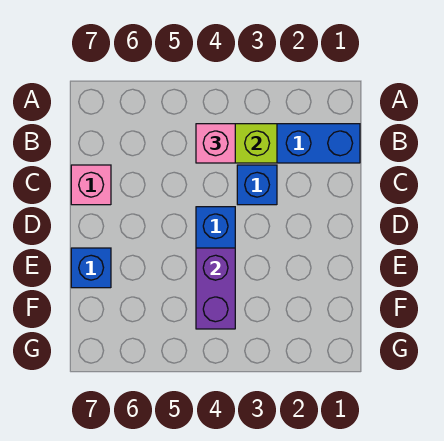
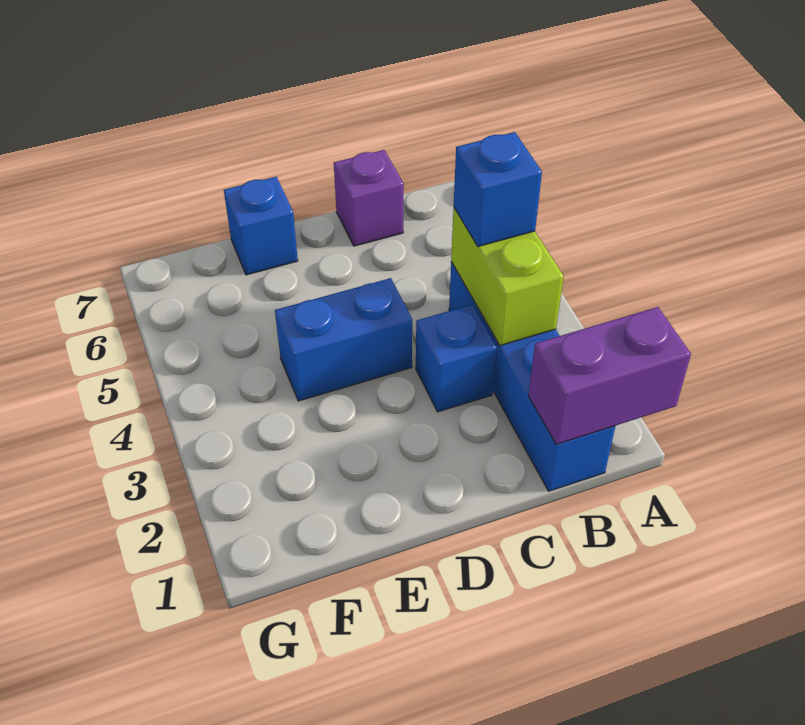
pink brick B4 level 3 -> blue brick B4 level 3
pink brick C7 level 1 -> purple brick C7 level 1
purple brick E4:F4 level 2 -> purple brick A1:B1 level 2

